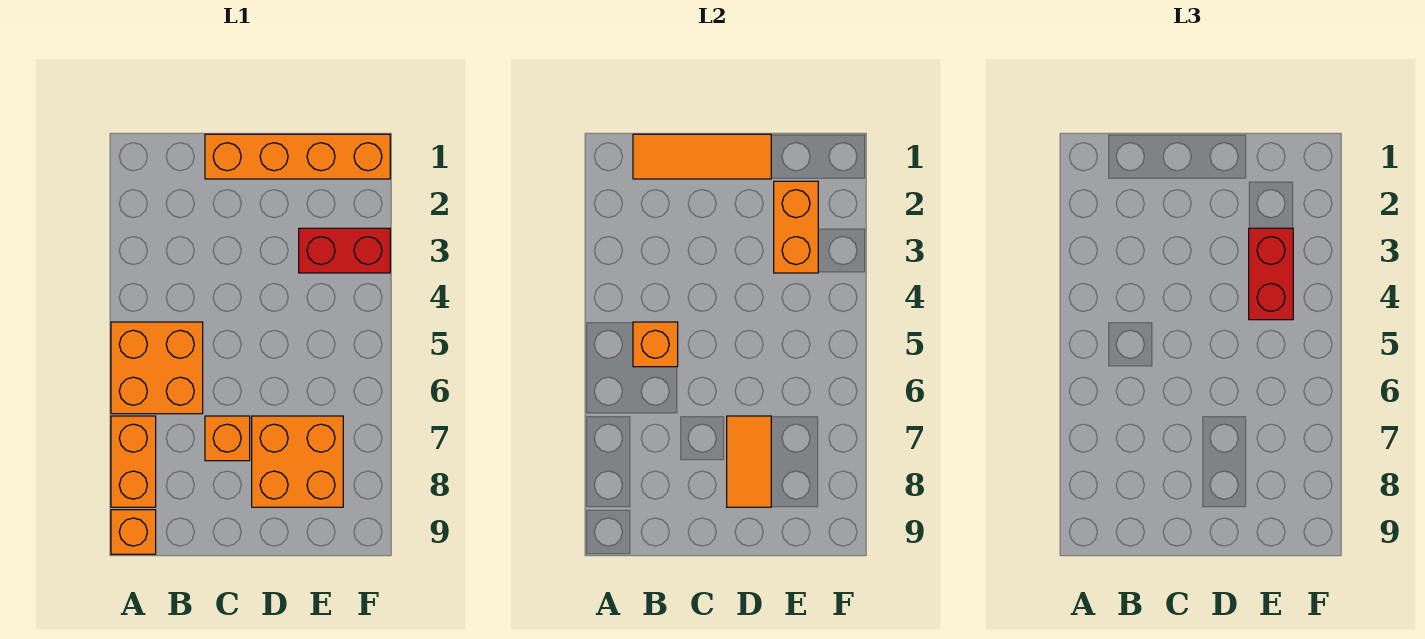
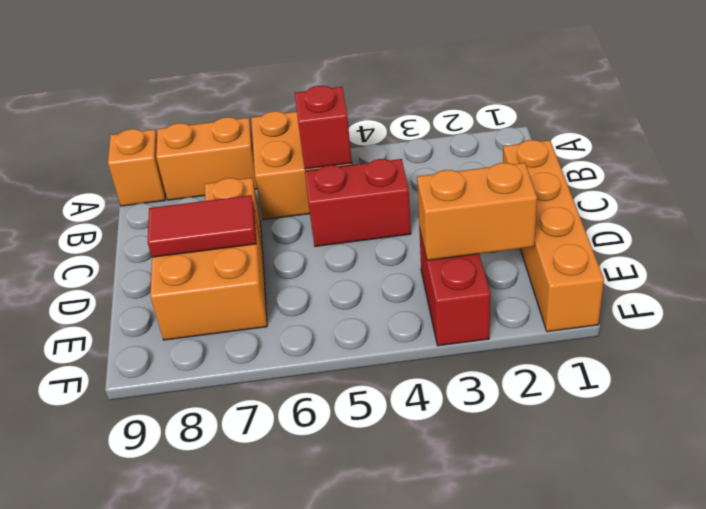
orange tile B1:D1 level 2 -> none
orange brick B5 level 2 -> red brick B5 level 2
orange tile D7:D8 level 2 -> red tile D7:D8 level 2
red brick E3:E4 level 3 -> red brick C4:C5 level 1

